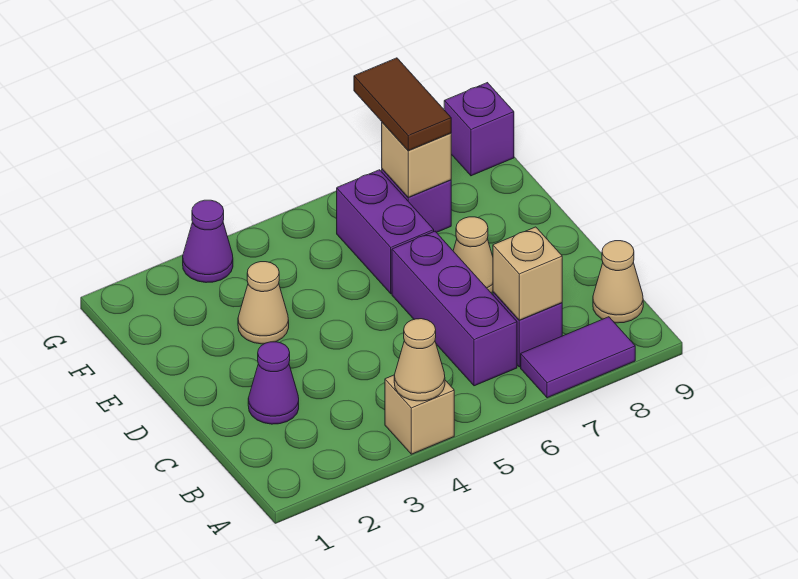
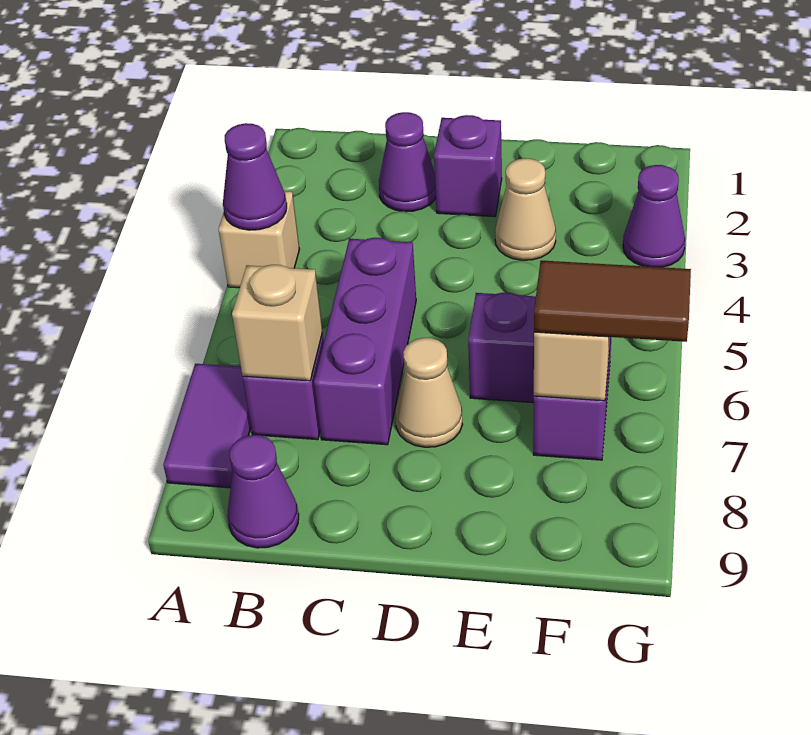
tan cone A4 level 2 -> purple cone A4 level 2
purple brick B6:D6 level 1 -> purple brick C5:C7 level 1
tan cone B9 level 1 -> purple cone B9 level 1
purple brick G9 level 1 -> purple brick D2 level 1

